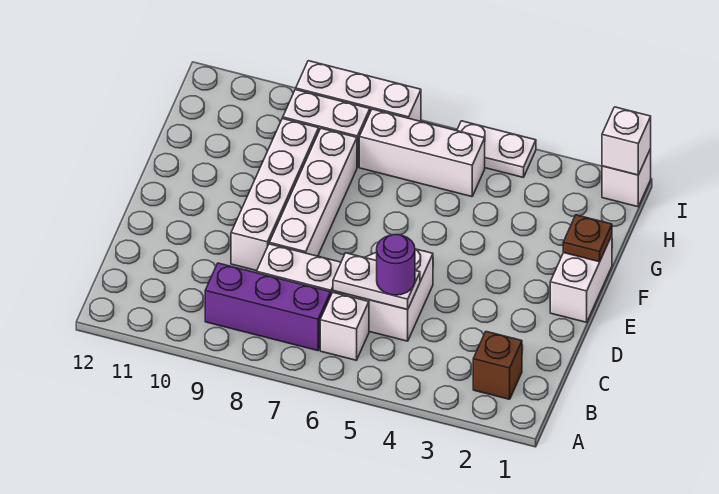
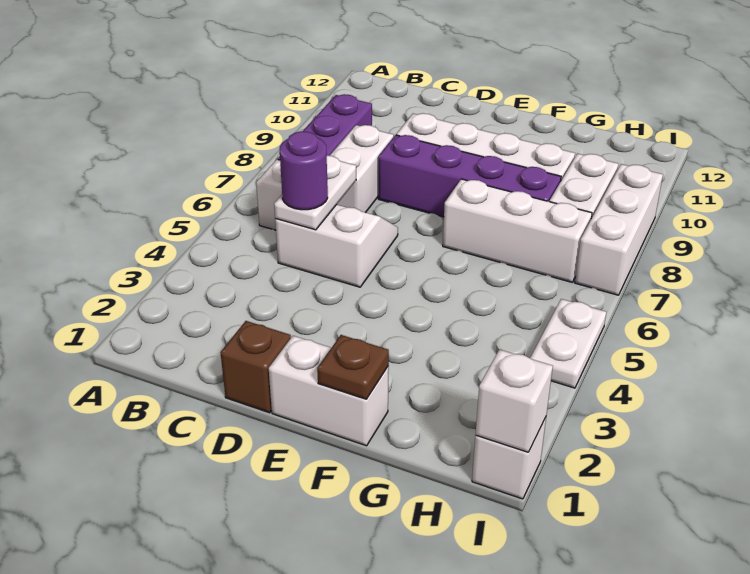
brown brick B2 level 1 -> brown brick D1 level 1
white brick D8:G8 level 1 -> purple brick D8:G8 level 1
white brick H5:H7 level 1 -> white brick F7:H7 level 1

